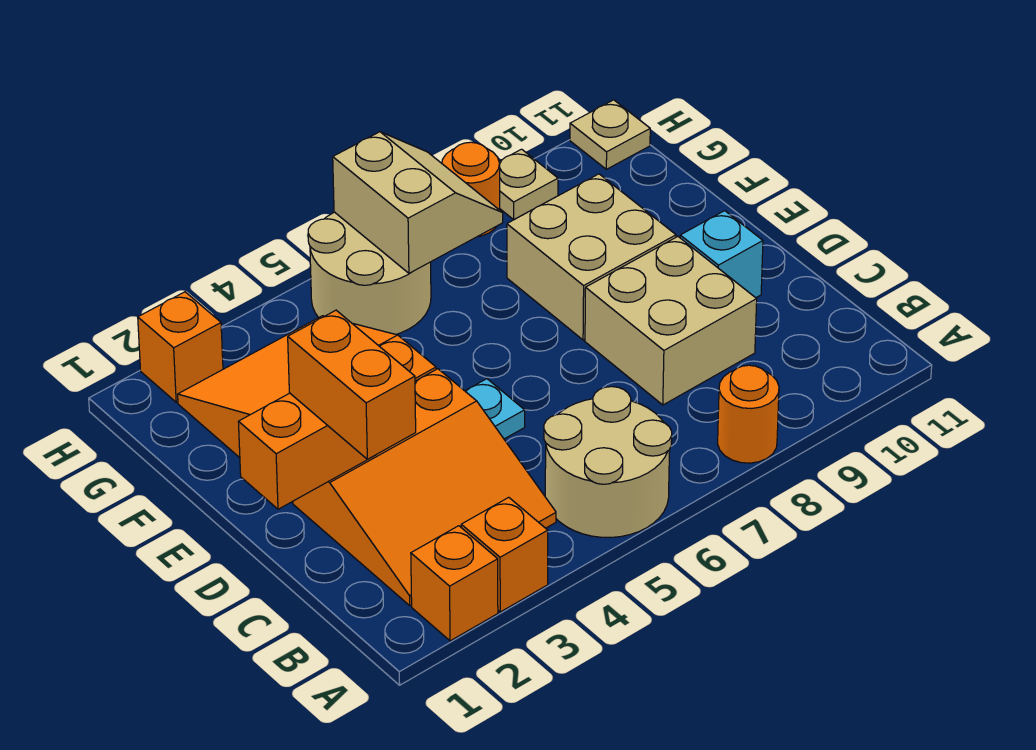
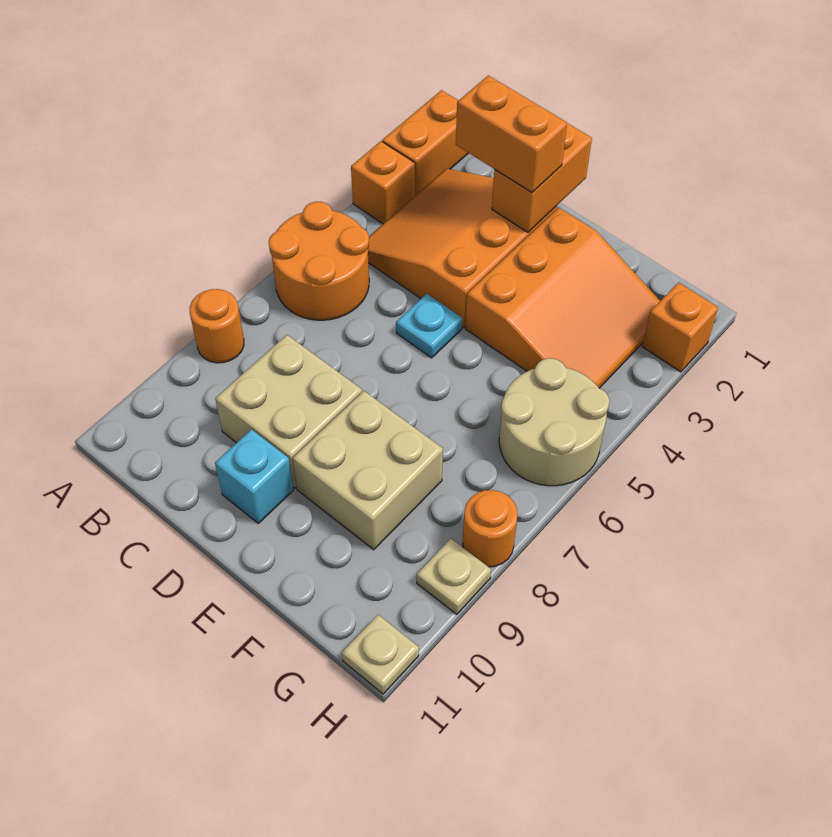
orange brick A2 level 1 -> orange brick A1:A2 level 1
tan round brick A5:B6 level 1 -> orange round brick A5:B6 level 1
tan slope G6:H7 level 2 top 6 -> none

